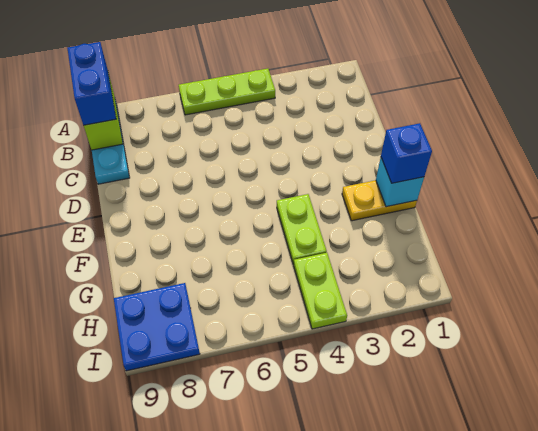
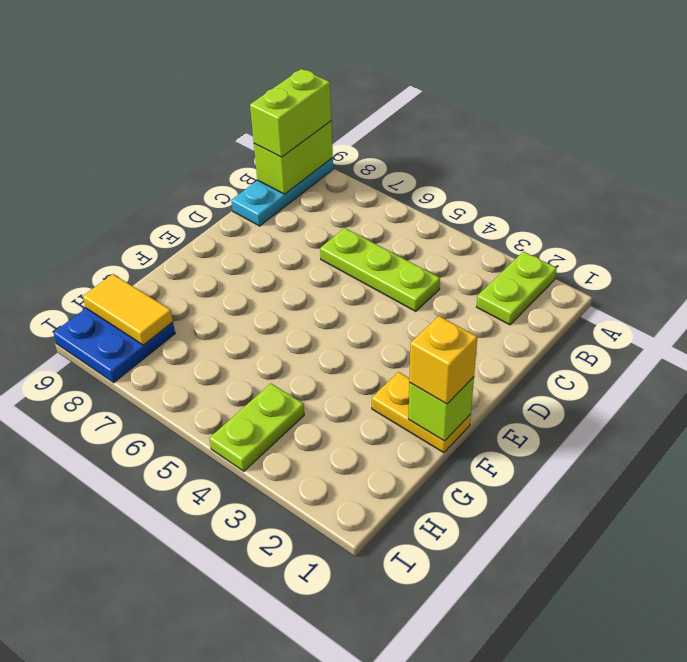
lime plate A4:A6 level 1 -> lime plate C4:C6 level 1
blue brick A9:B9 level 3 -> lime brick A9:B9 level 3
cyan brick F1 level 2 -> lime brick F1 level 2
blue brick F1 level 3 -> yellow brick F1 level 3
lime plate F4:G4 level 1 -> lime plate A2:B2 level 1
none -> yellow tile H8:H9 level 2

